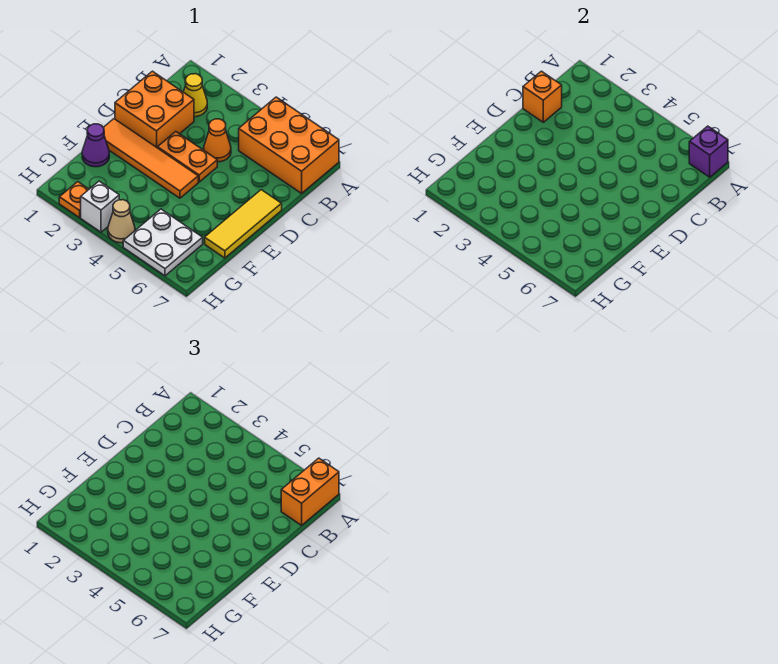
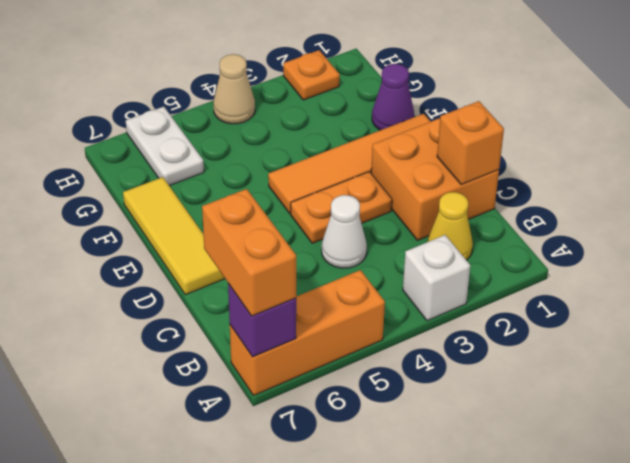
orange brick A5:B7 level 1 -> orange brick A5:A7 level 1
orange cone C4 level 1 -> white cone C4 level 1
white plate G5:H6 level 1 -> white plate G6:H6 level 1
white brick H3 level 1 -> white brick A3 level 1

